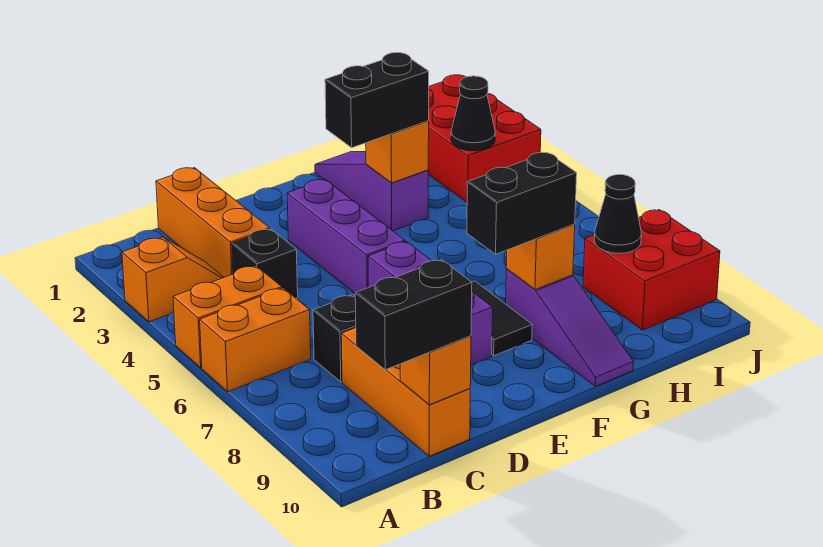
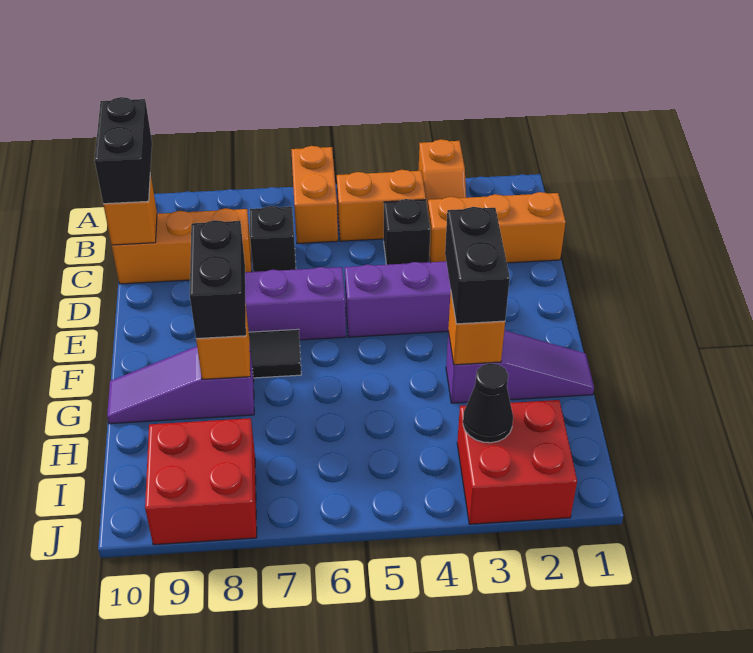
orange brick A5:B5 level 1 -> orange brick B4:B5 level 1
red brick I1:J3 level 1 -> red brick I2:J3 level 1
black cone I8 level 2 -> none

